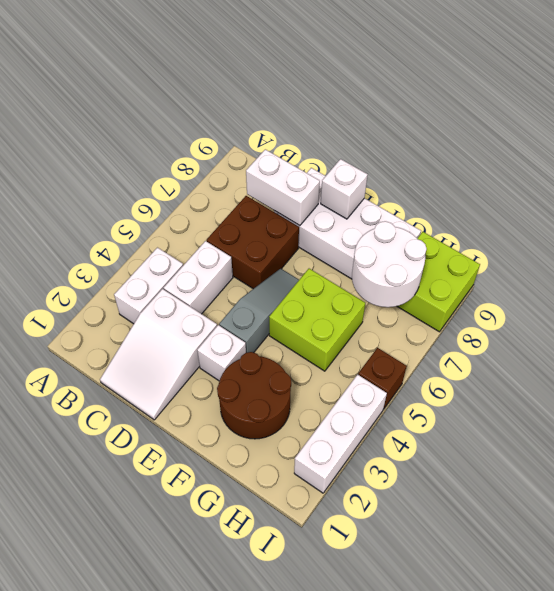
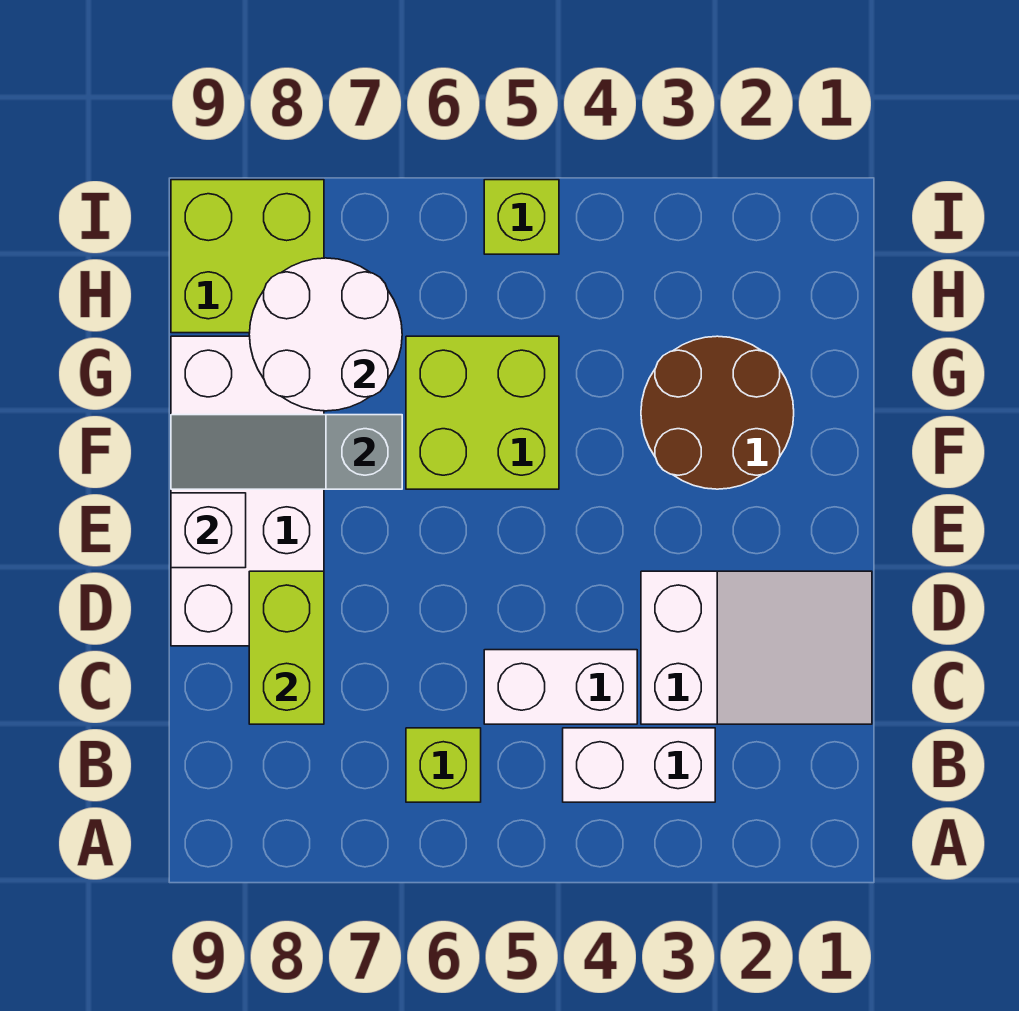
none -> lime brick B6 level 1
brown brick C6:D7 level 1 -> none
white brick C8:D8 level 2 -> lime brick C8:D8 level 2
white brick E3 level 1 -> none
grey slope E4:E6 level 1 top 4 -> grey slope F7:F9 level 2 top 7
white brick I2:I4 level 1 -> none
brown brick I5 level 1 -> lime brick I5 level 1

